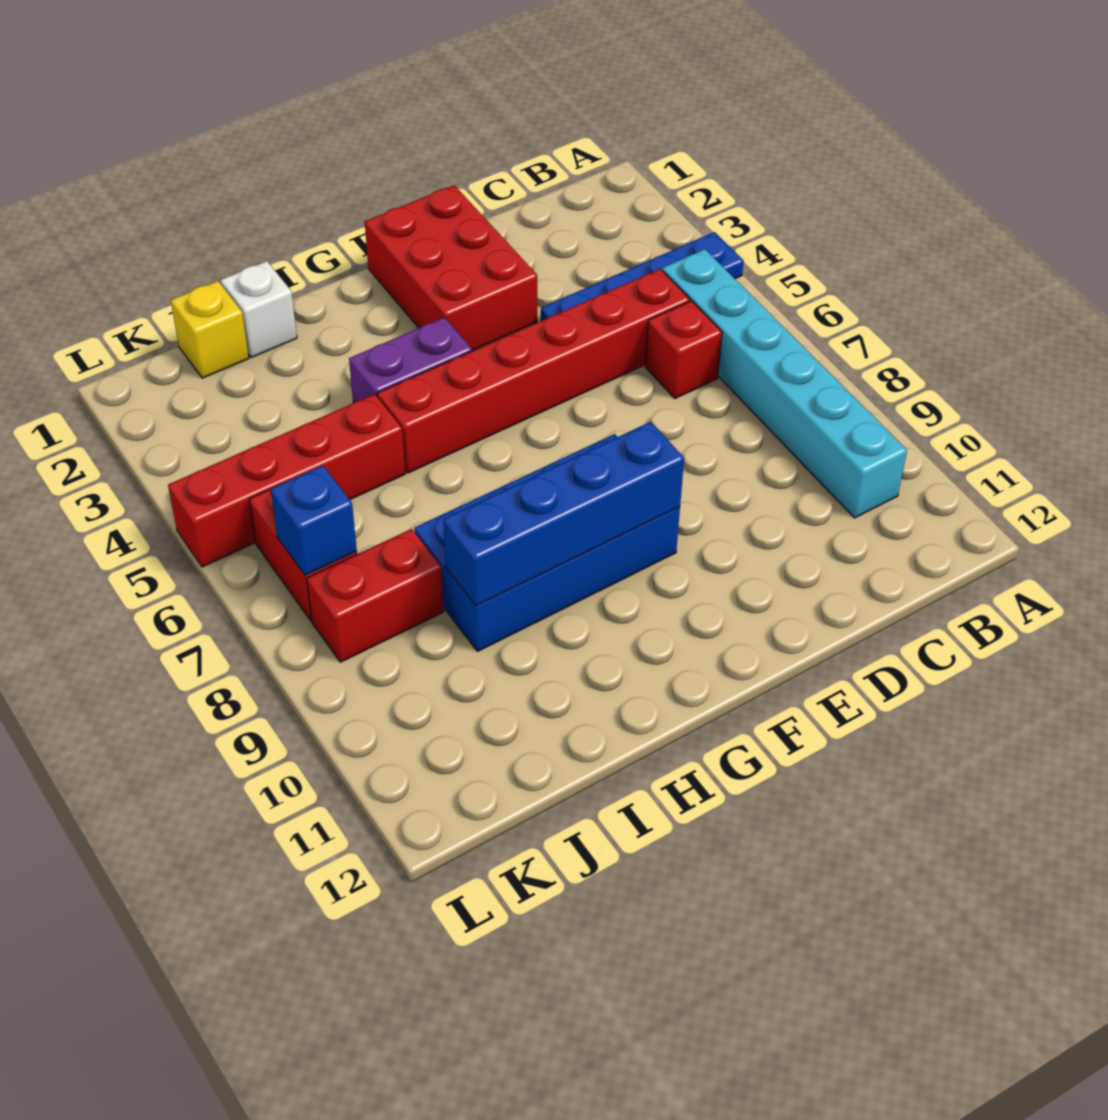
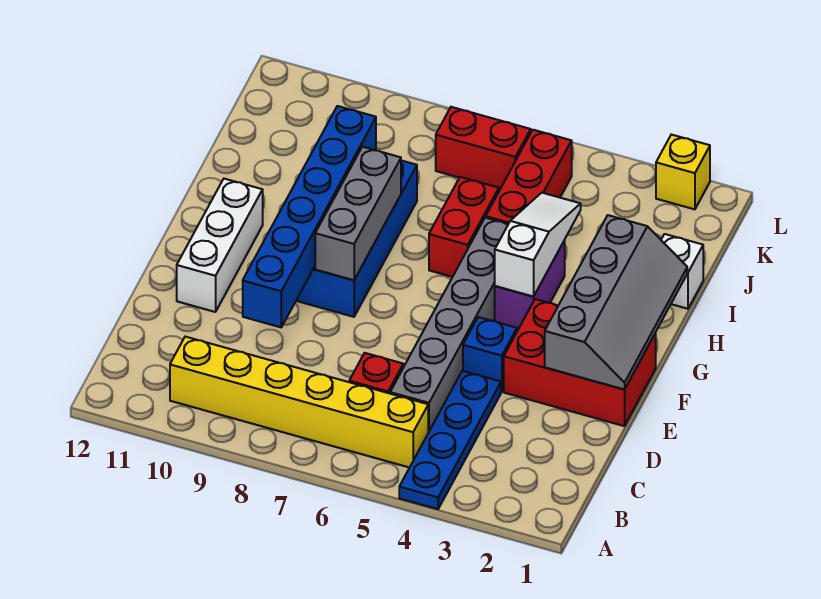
cyan brick B5:B10 level 1 -> yellow brick B5:B10 level 1
red brick C5:H5 level 1 -> grey brick C5:H5 level 1
none -> grey slope E1:H2 level 2 top 2
none -> white brick E11:G11 level 1
none -> grey brick F8:H8 level 2
blue brick F9:I9 level 2 -> blue brick D9:I9 level 2
none -> white slope G4:I4 level 2 top G
red brick I5:L5 level 1 -> red brick I5:K5 level 1
yellow brick J1 level 1 -> yellow brick L2 level 1
red brick J8:K8 level 1 -> red brick H6:I6 level 1
blue brick K7 level 2 -> blue brick E4 level 1

